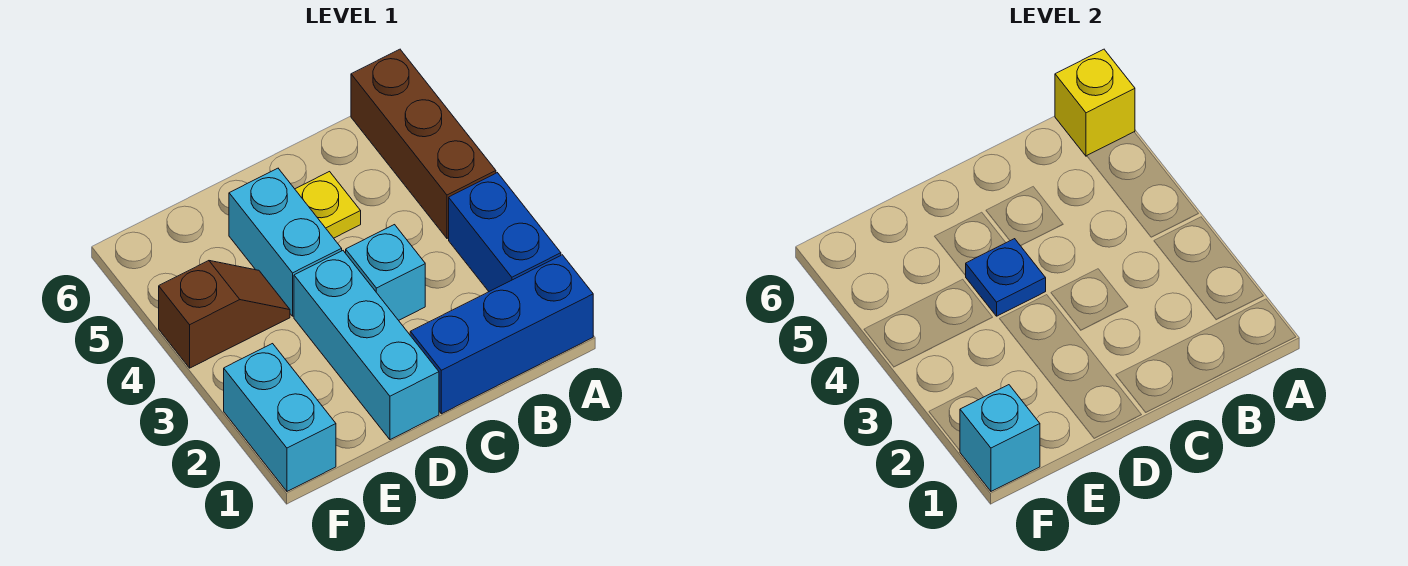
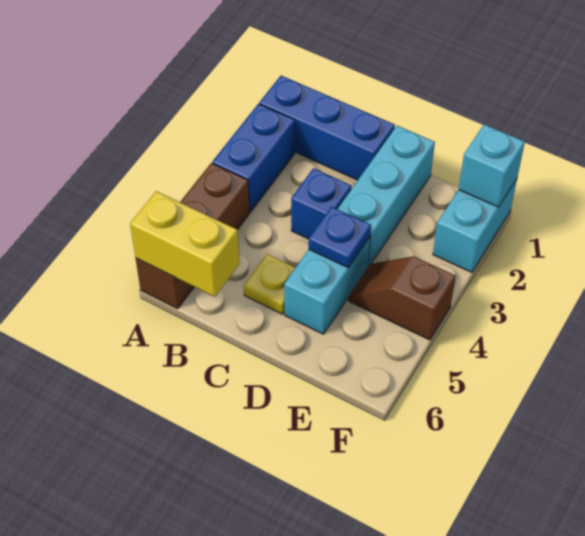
yellow brick A6 level 2 -> yellow brick A6:B6 level 2
cyan brick C3 level 1 -> blue brick C3 level 1

